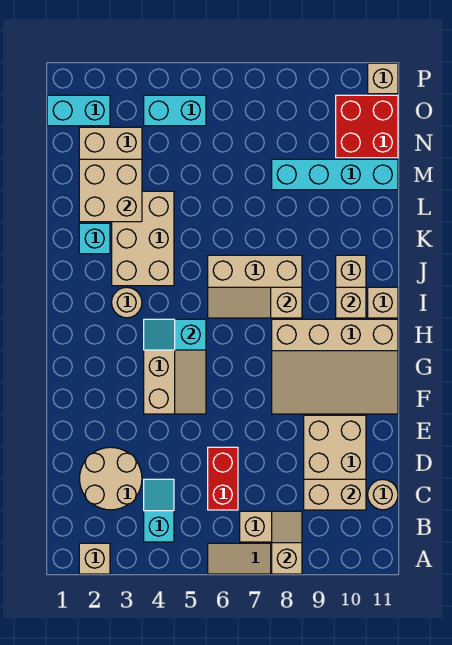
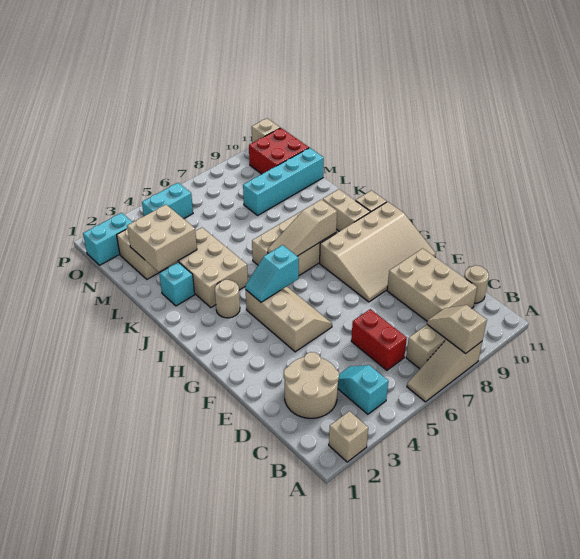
tan brick C9:C10 level 2 -> none
tan brick I10 level 2 -> none

